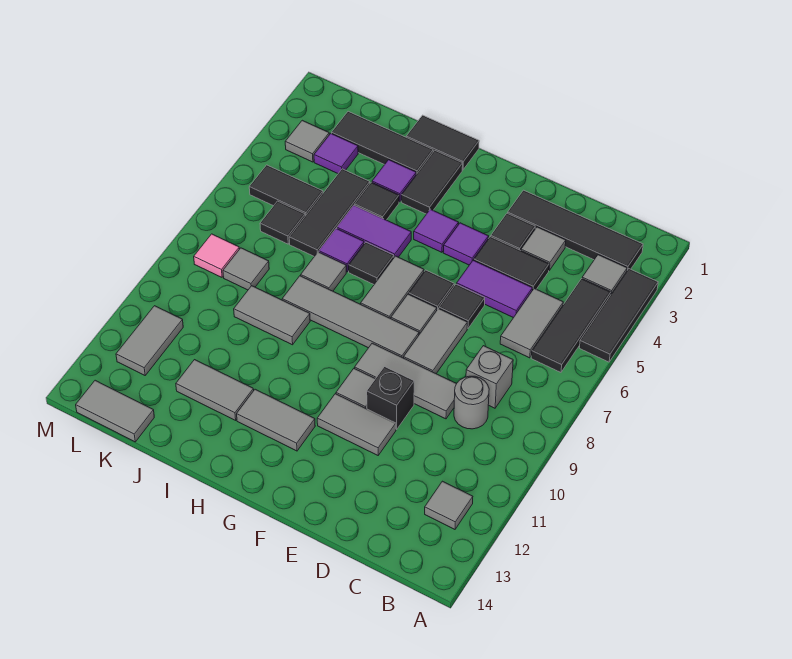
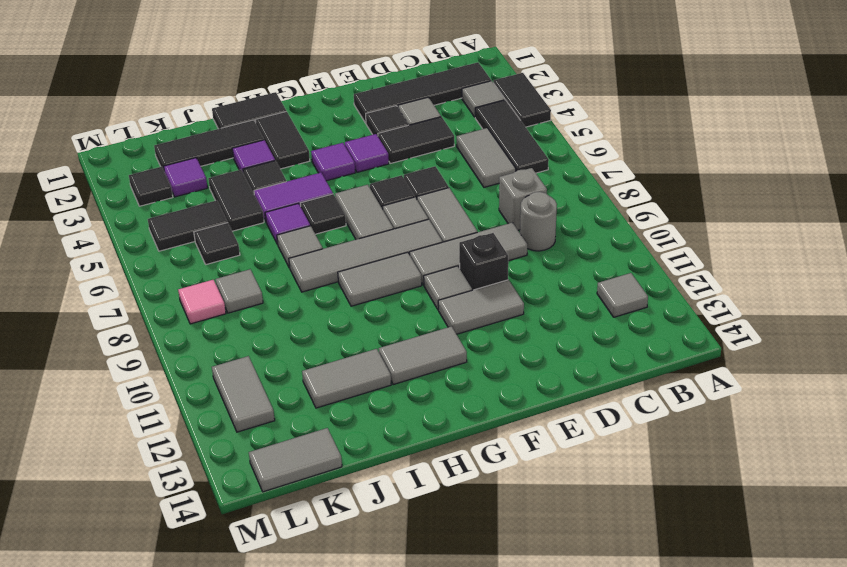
black tile A3:A5 level 1 -> black tile A3:A4 level 1
purple tile D5:E5 level 1 -> none
grey tile I9:J9 level 1 -> grey tile G9:H9 level 1
black tile J4:J6 level 1 -> black tile J4:J5 level 1
grey tile L3 level 1 -> black tile L3 level 1

